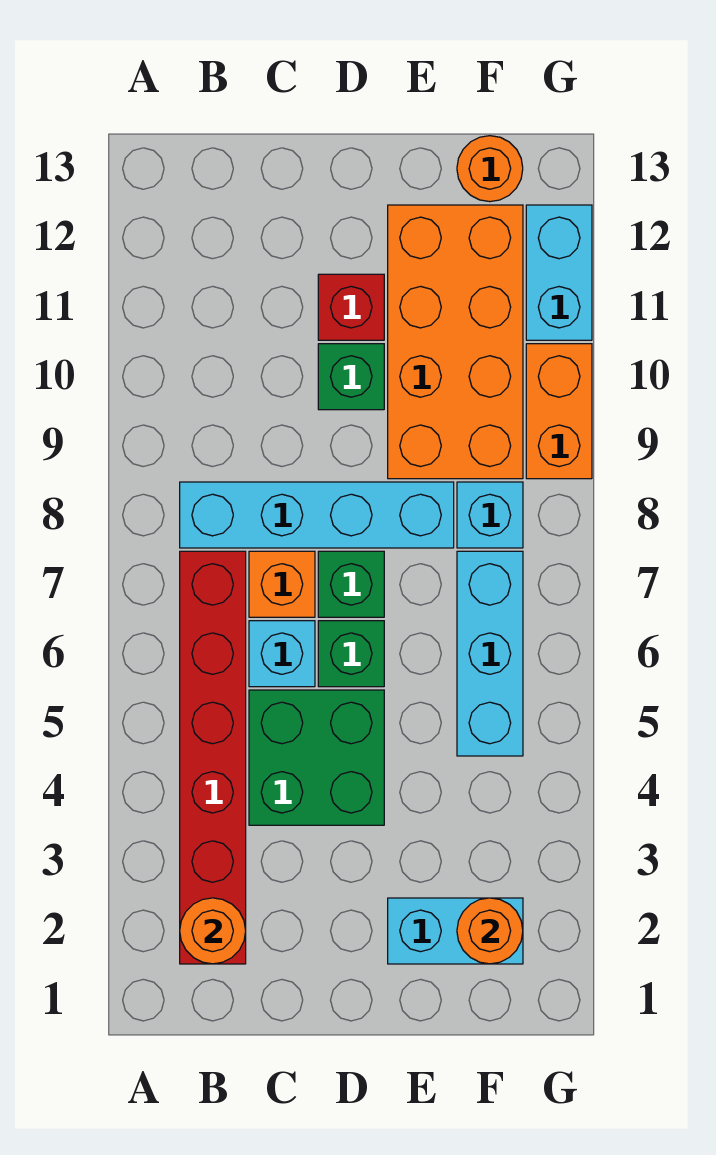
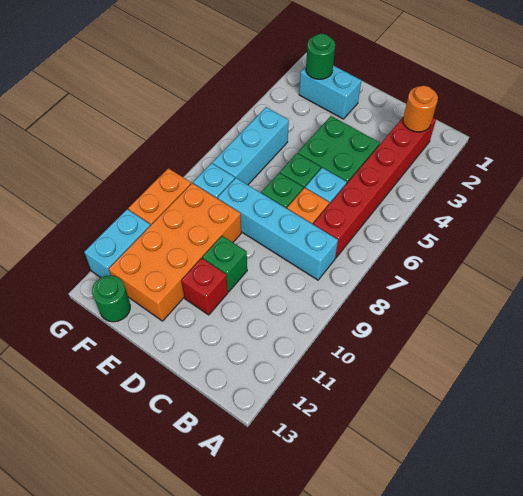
orange round brick F2 level 2 -> green round brick F2 level 2
orange round brick F13 level 1 -> green round brick F13 level 1

